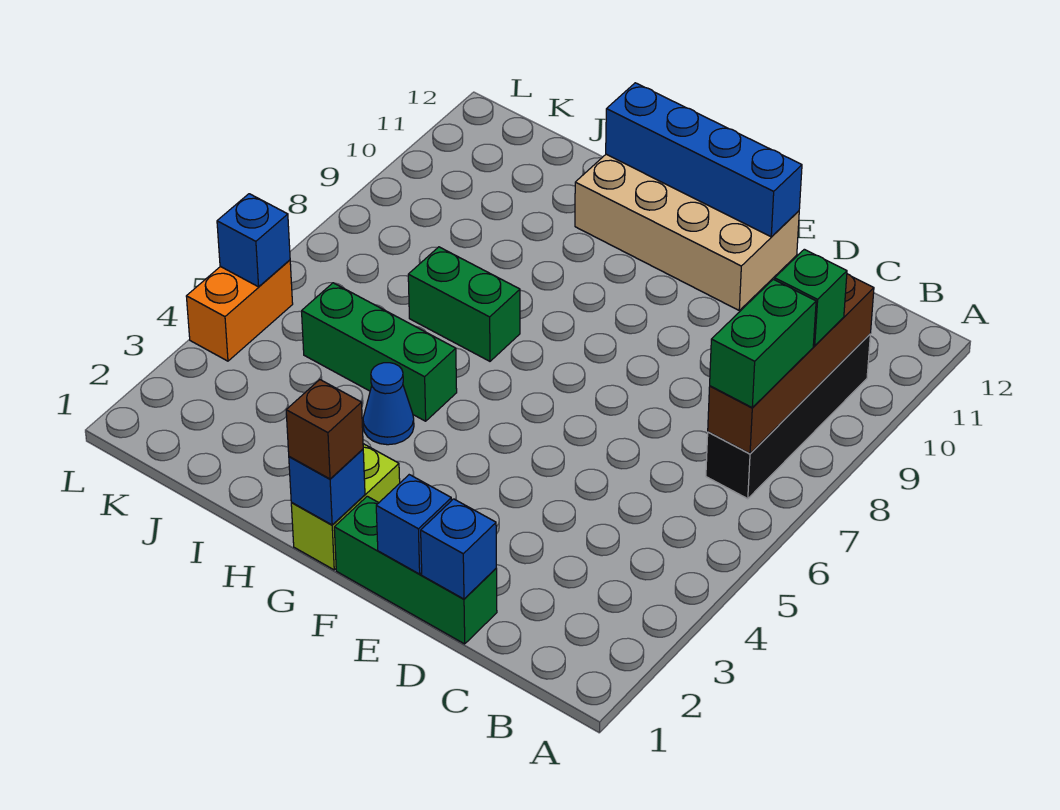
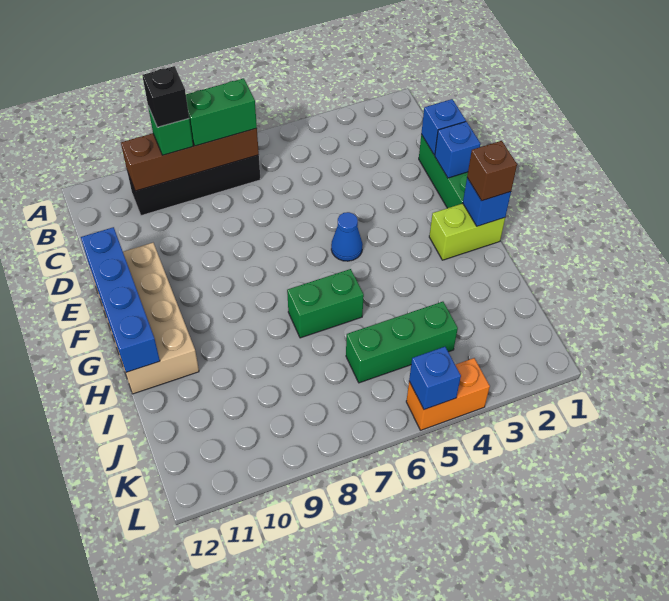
none -> black brick B9 level 4
blue cone H4 level 1 -> blue cone F5 level 1
green brick H5:J5 level 1 -> green brick J4:J6 level 1
green brick H7:I7 level 1 -> green brick H6:H7 level 1

